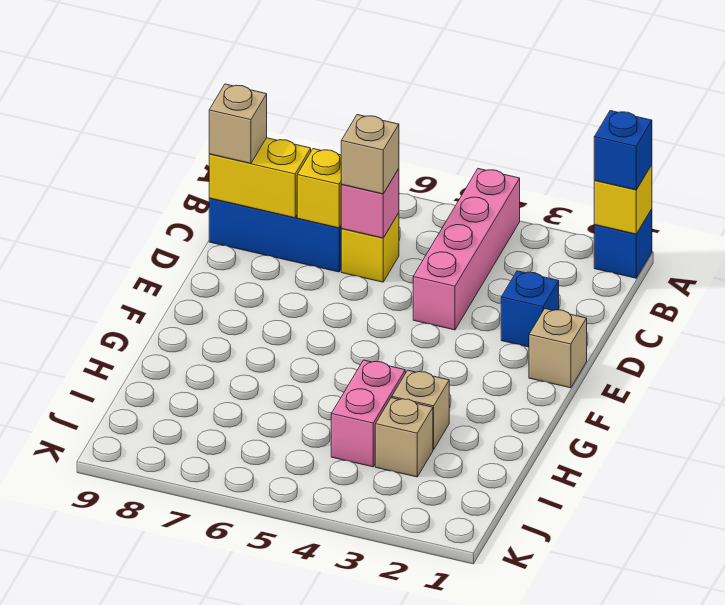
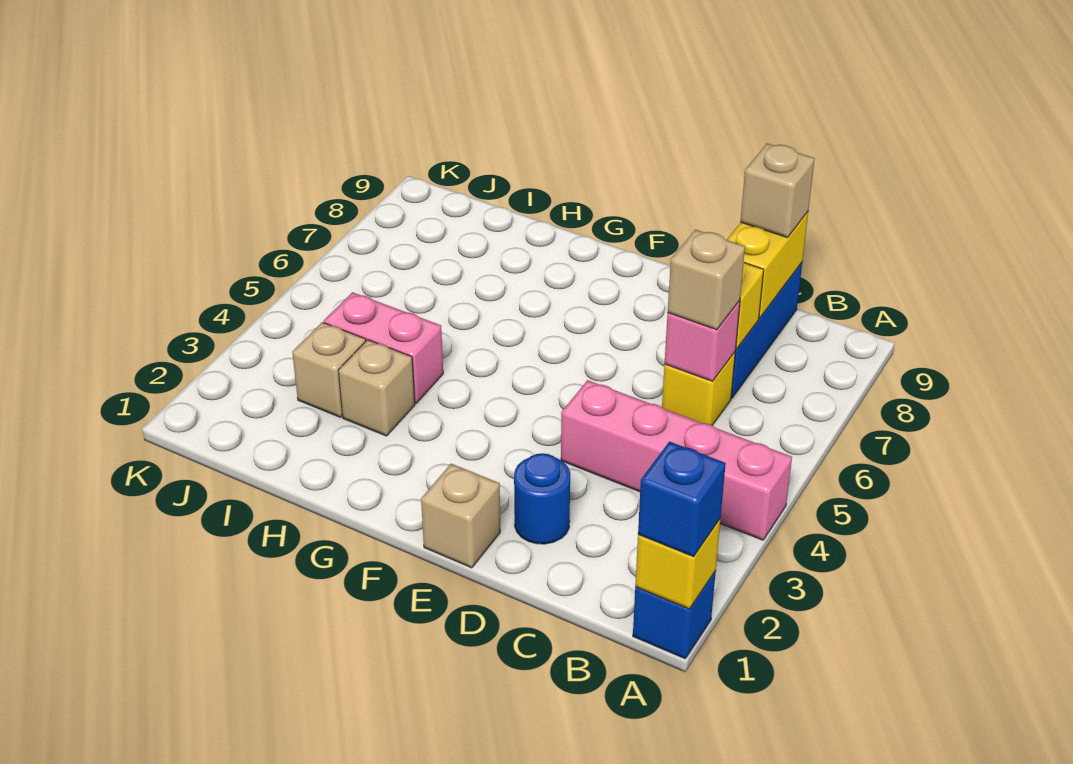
blue brick D2 level 1 -> blue round brick D2 level 1

